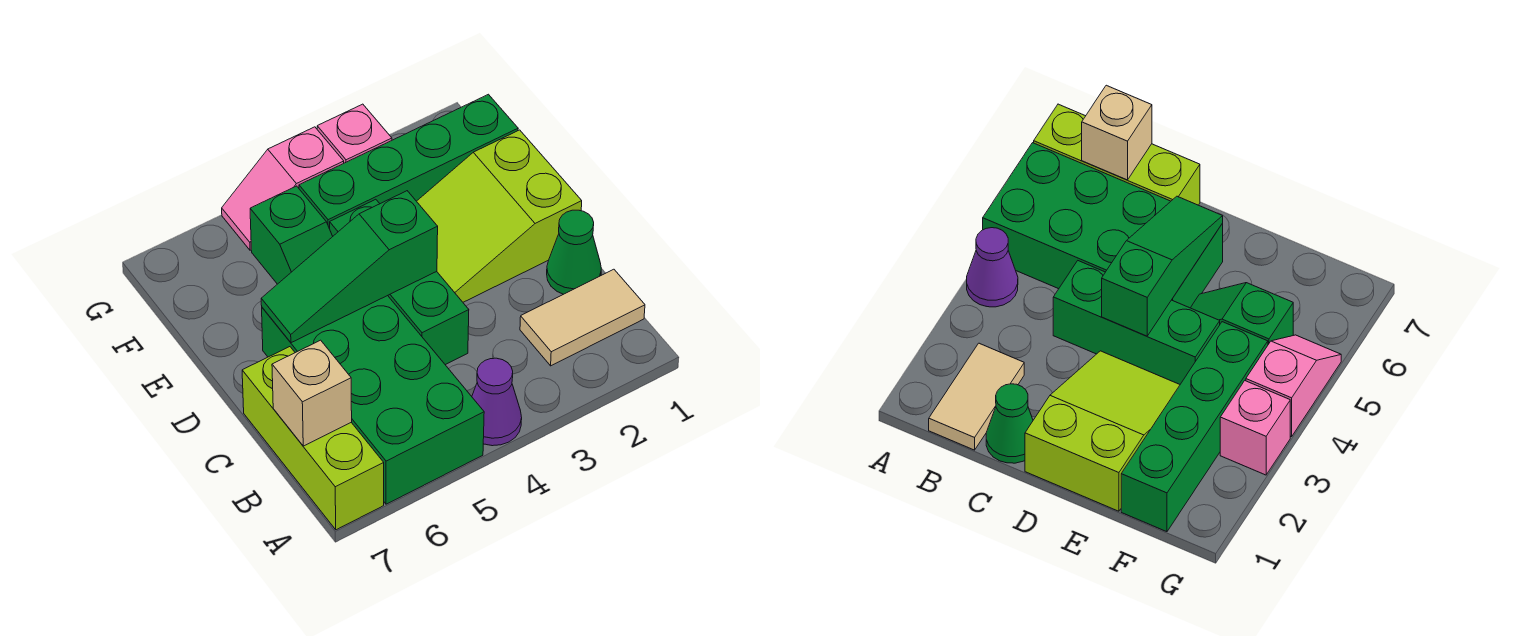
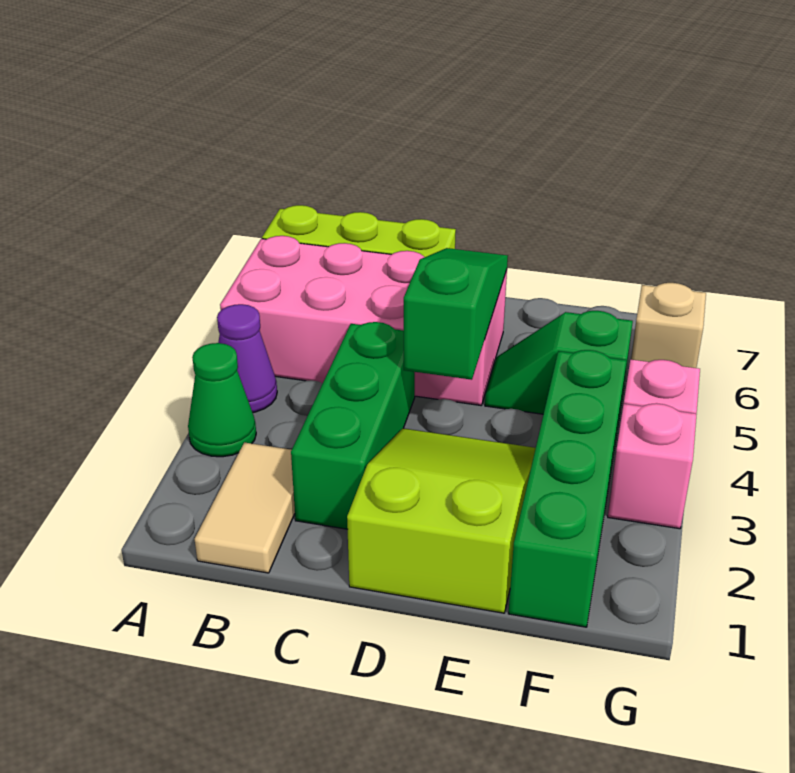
green brick A5:D6 level 1 -> pink brick A5:D6 level 1
tan brick B7 level 2 -> tan brick G6 level 1
green cone C1 level 1 -> green cone A3 level 1
green brick C4:E4 level 1 -> green brick C2:C4 level 1

